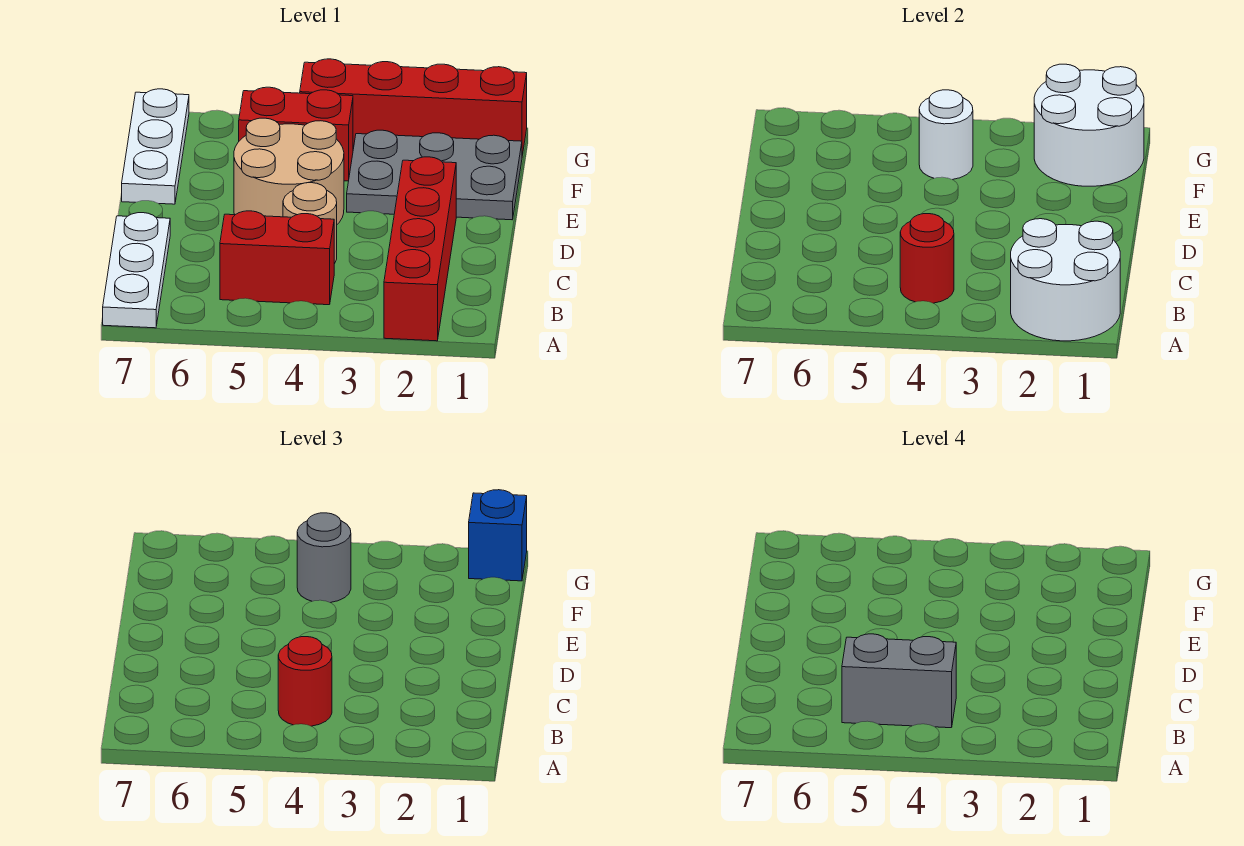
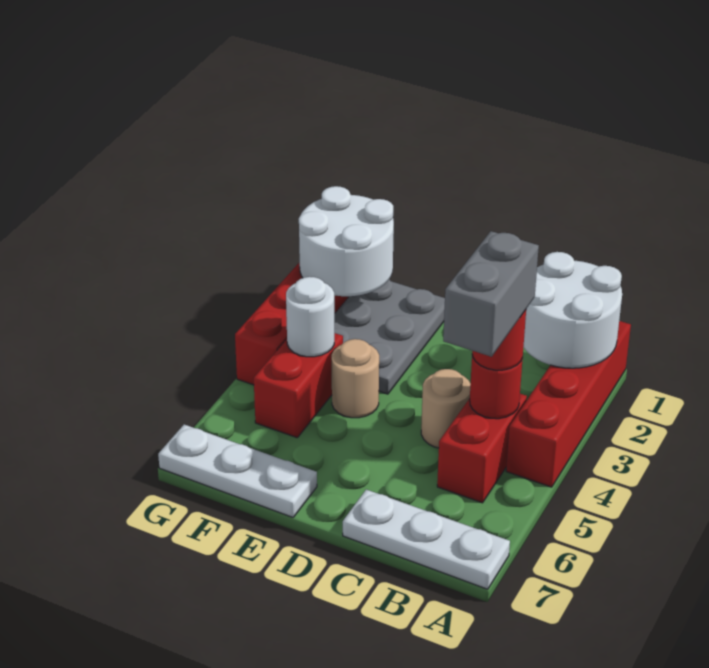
red brick A2:D2 level 1 -> red brick A1:A4 level 1
tan round brick D4:E5 level 1 -> tan round brick E4 level 1
grey round brick F4 level 3 -> none
blue brick G1 level 3 -> none

